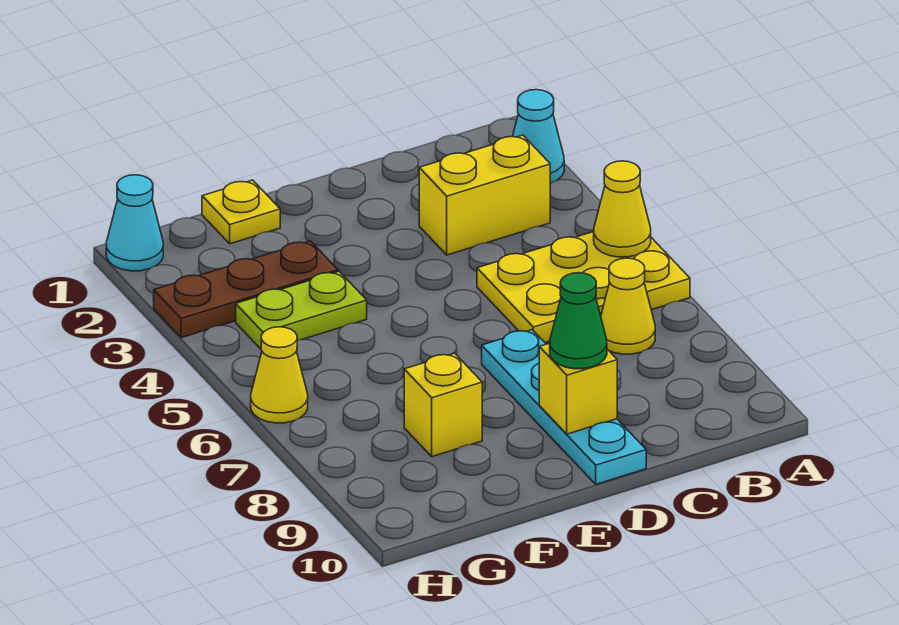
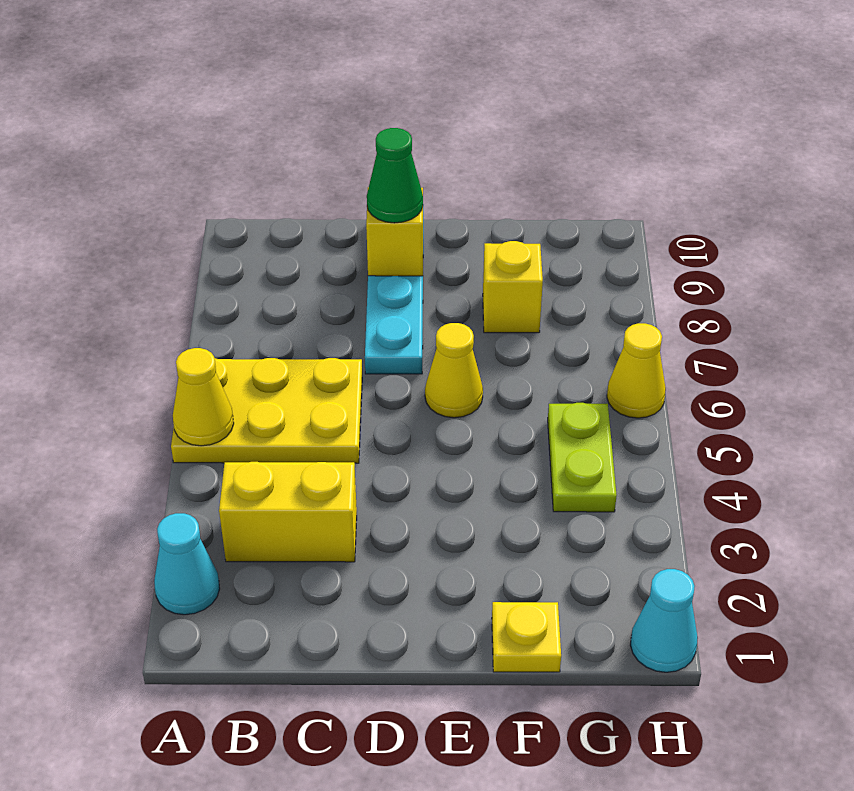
yellow cone B7 level 1 -> yellow cone E6 level 1
brown plate F3:H3 level 1 -> none
lime plate F4:G4 level 1 -> lime plate G4:G5 level 1

